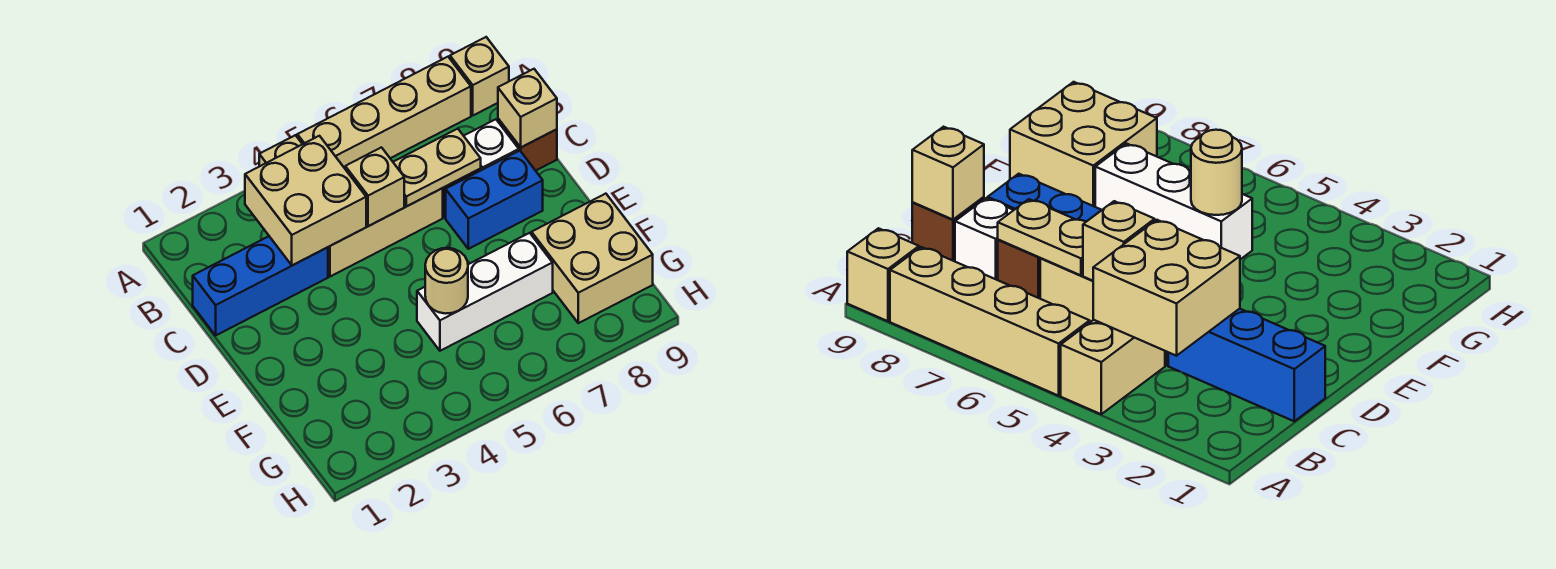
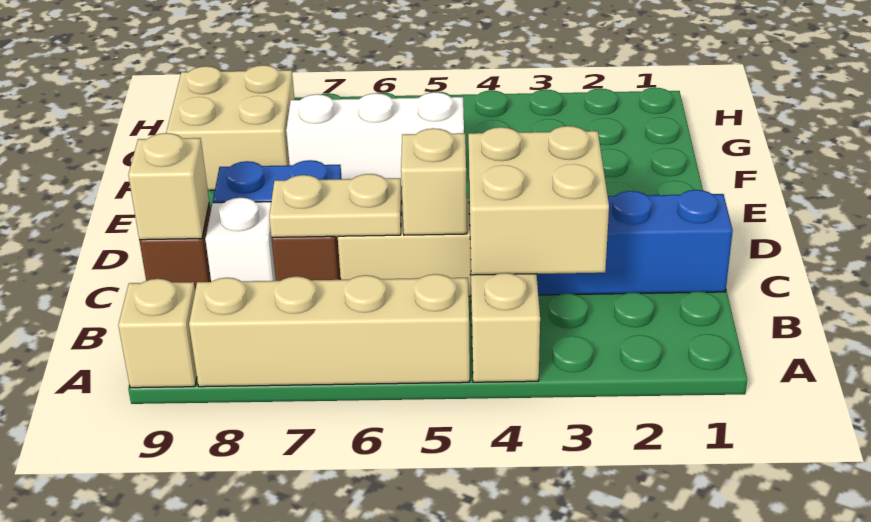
tan round brick F5 level 2 -> none

